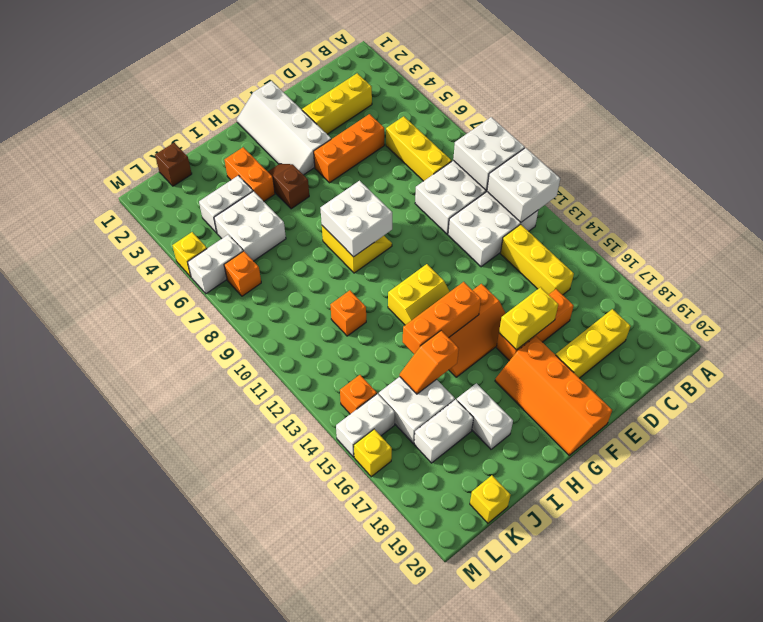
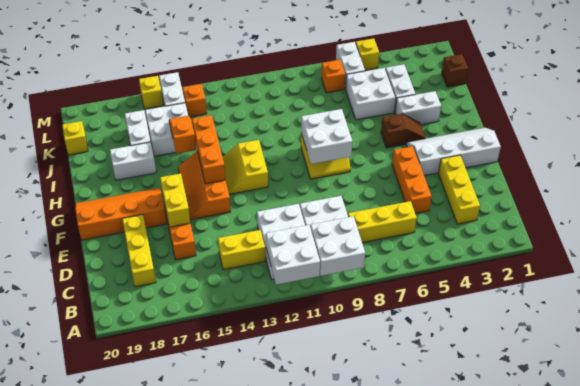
yellow brick C13:C15 level 1 -> yellow brick C13:C14 level 1
orange brick I3:I4 level 1 -> white brick I3:I4 level 1
orange brick J11 level 1 -> none

